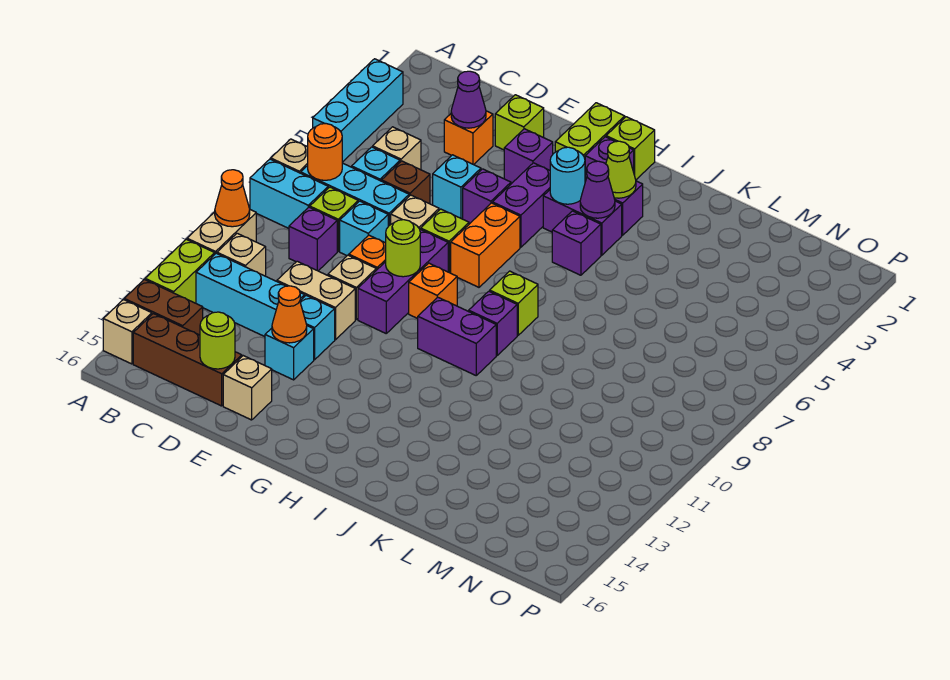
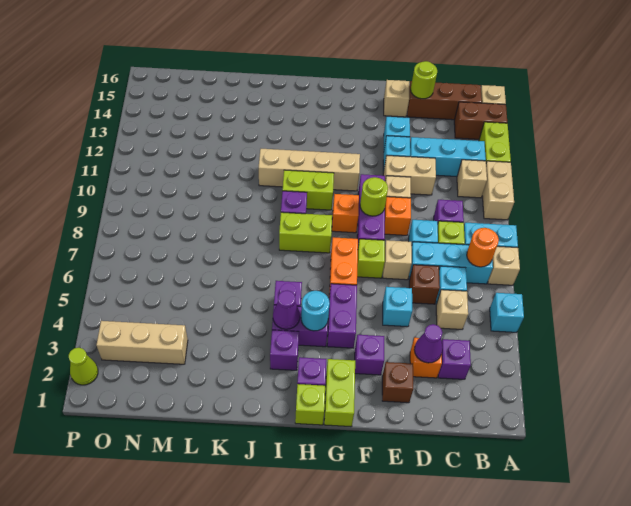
cyan brick A3:A5 level 1 -> cyan brick A5 level 1
orange cone A10 level 2 -> none
lime brick E2 level 1 -> brown brick E2 level 1
orange cone E13 level 2 -> none
purple brick F5 level 1 -> purple brick C3 level 1
none -> tan brick G11:J11 level 1
purple brick H10:I10 level 1 -> lime brick H10:I10 level 1
lime cone I3 level 2 -> lime cone P2 level 1
lime brick I8 level 1 -> lime brick H8:I8 level 1
none -> tan brick M3:O3 level 1

